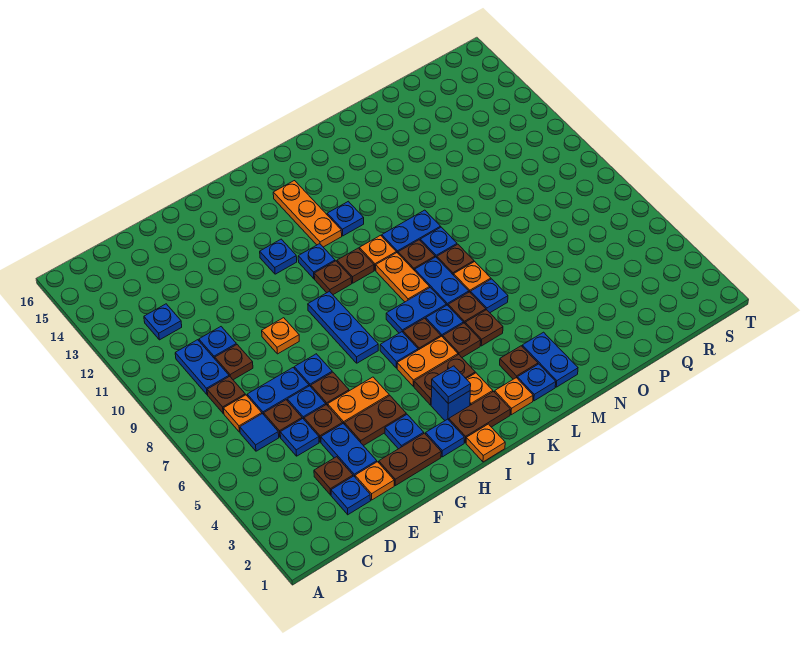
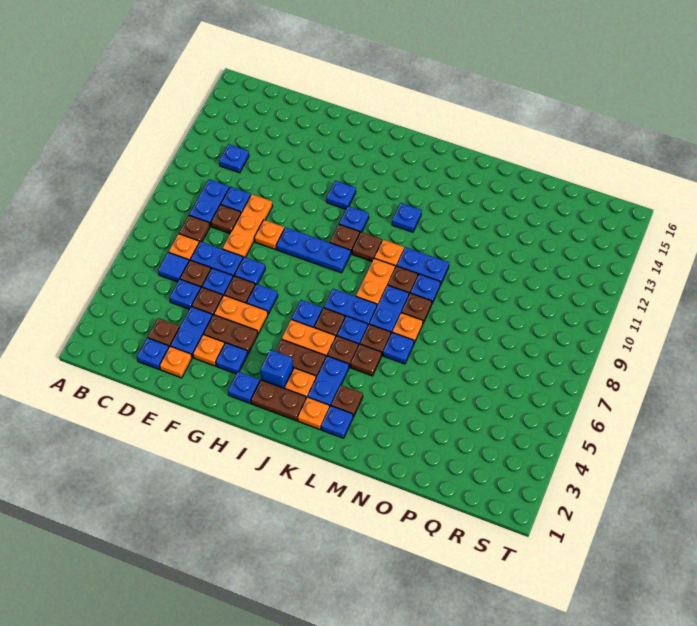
brown plate F2:G2 level 1 -> none
blue plate H7:H9 level 1 -> blue plate G9:I9 level 1
orange plate I1 level 1 -> orange plate F3 level 1
blue plate I3 level 2 -> blue plate G6 level 1
orange plate J12:J14 level 1 -> orange plate E8:E10 level 1
blue plate M2:M3 level 1 -> blue plate K3:K4 level 1

